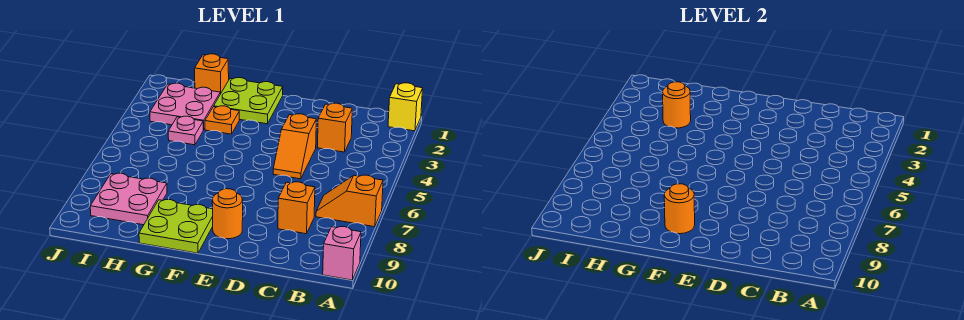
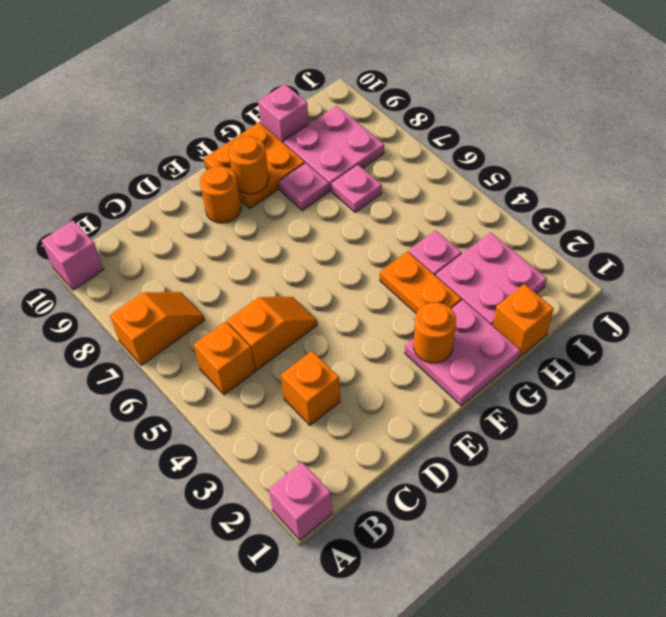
yellow brick A1 level 1 -> pink brick A1 level 1
orange brick C8 level 1 -> orange brick B5 level 1
orange slope D4:D5 level 1 top 4 -> orange slope C5:D5 level 1 top C
lime plate F1:G2 level 1 -> pink plate F1:G2 level 1
lime plate F9:G10 level 1 -> orange plate F9:G10 level 1
orange plate G3 level 1 -> orange plate G3:G4 level 1
none -> pink plate G8 level 1
orange round brick H3 level 2 -> orange round brick F2 level 2
none -> pink plate H7 level 1
none -> pink brick H10 level 1

